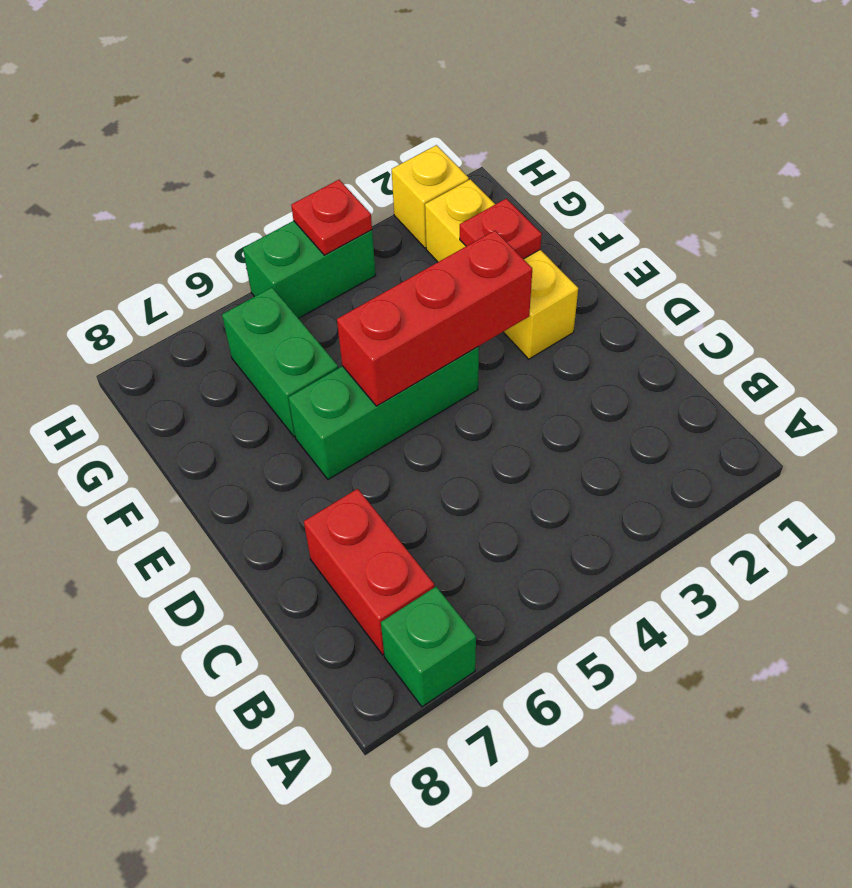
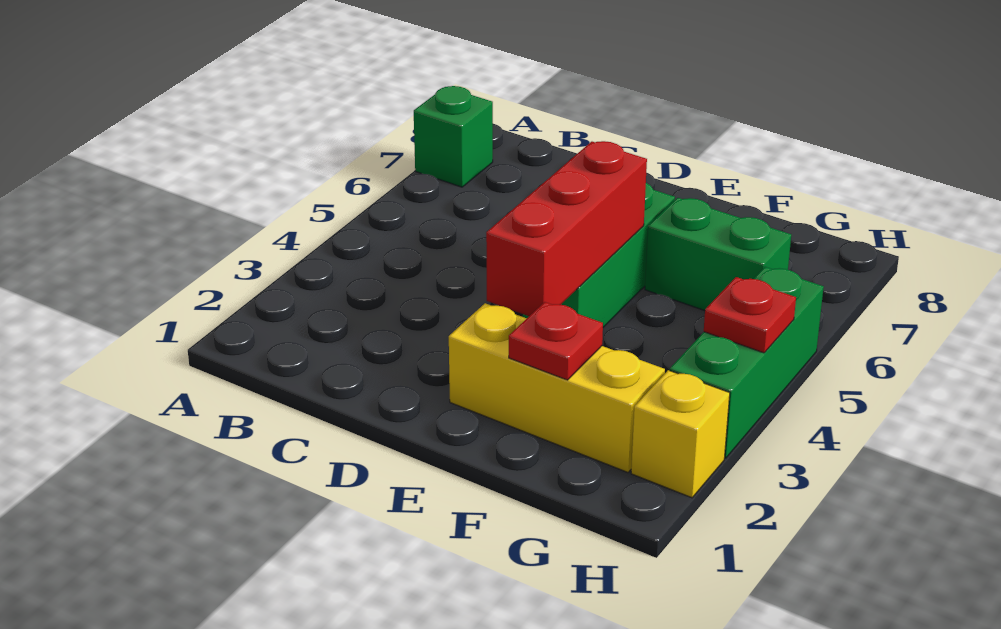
red brick B7:C7 level 1 -> none
green brick H4:H5 level 1 -> green brick H3:H5 level 1

